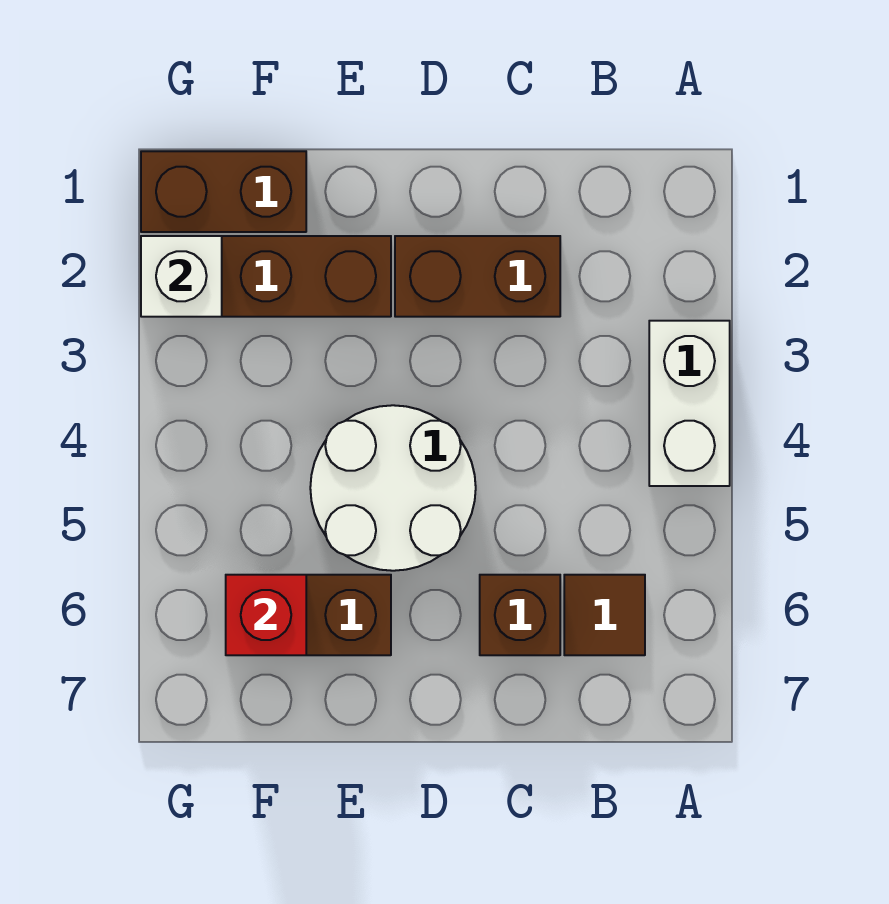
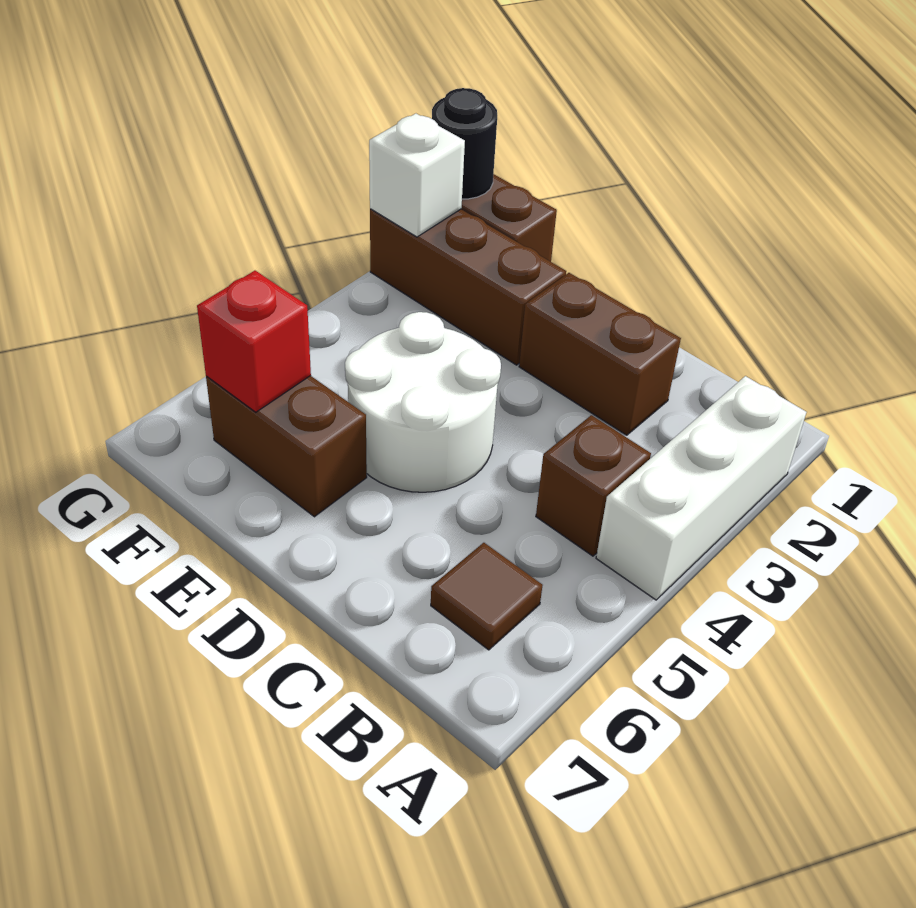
white brick A3:A4 level 1 -> white brick A2:A4 level 1
brown brick C6 level 1 -> brown brick B4 level 1
none -> black round brick G1 level 2

